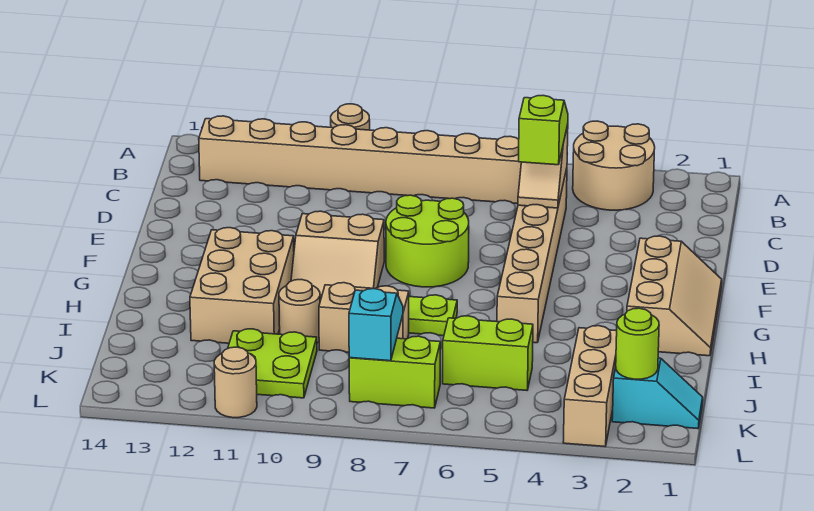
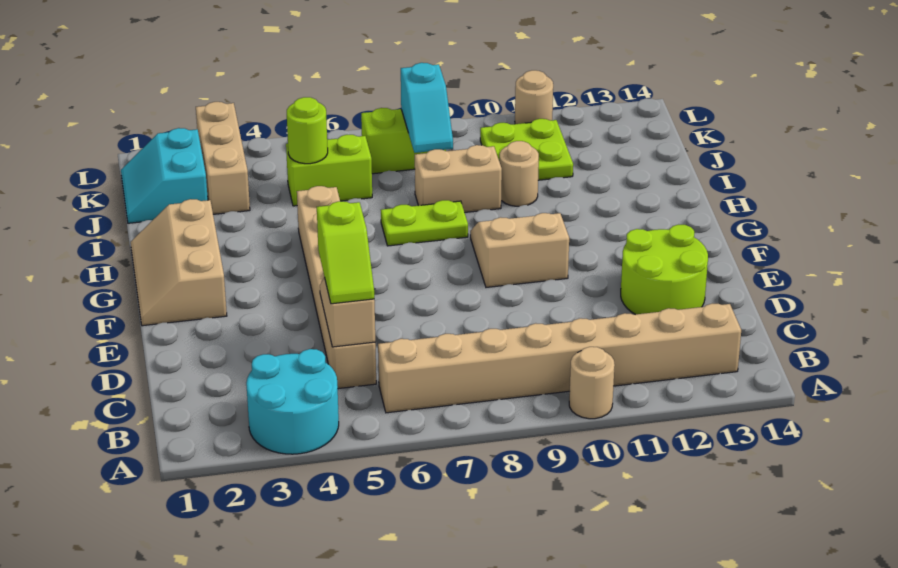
tan round brick A3:B4 level 1 -> cyan round brick A3:B4 level 1
lime round brick E7:F8 level 1 -> lime round brick D12:E13 level 1
tan brick G11:I12 level 1 -> none
cyan slope K1:K2 level 1 top 2 -> cyan slope J1:K2 level 1 top 2
lime round brick K2 level 2 -> lime round brick J5 level 2

